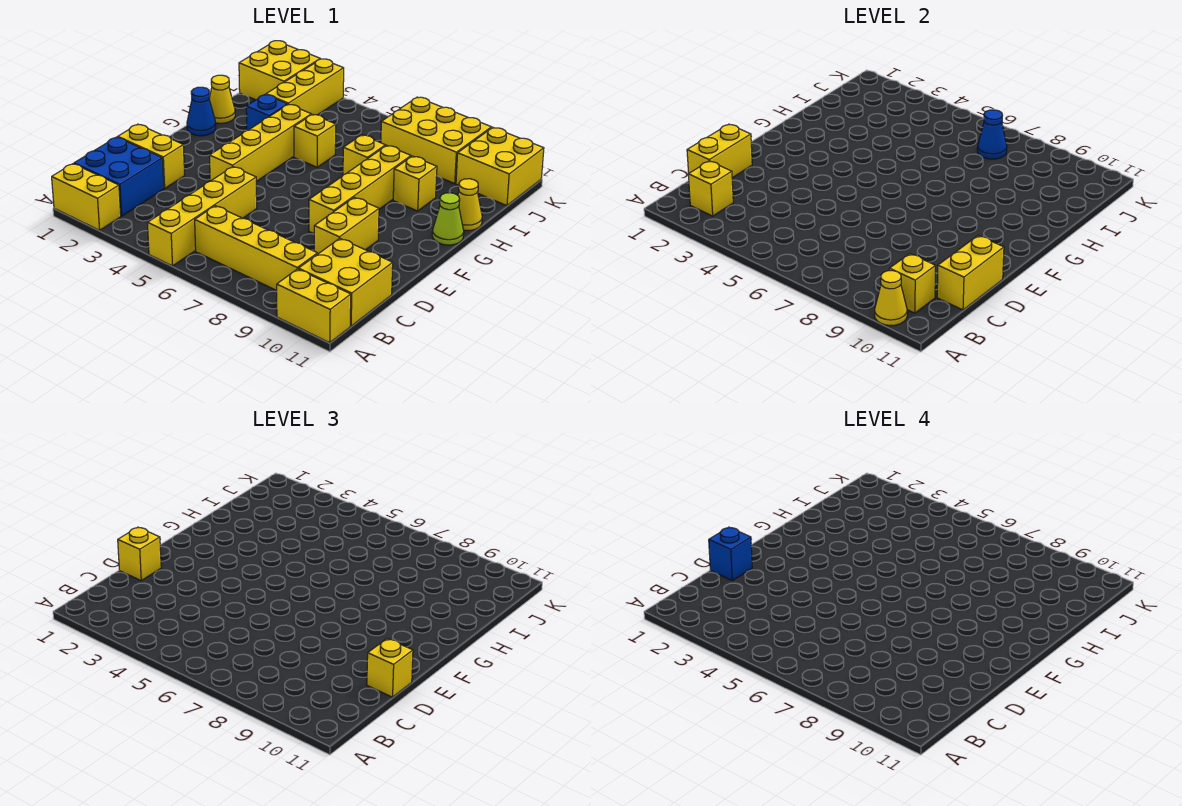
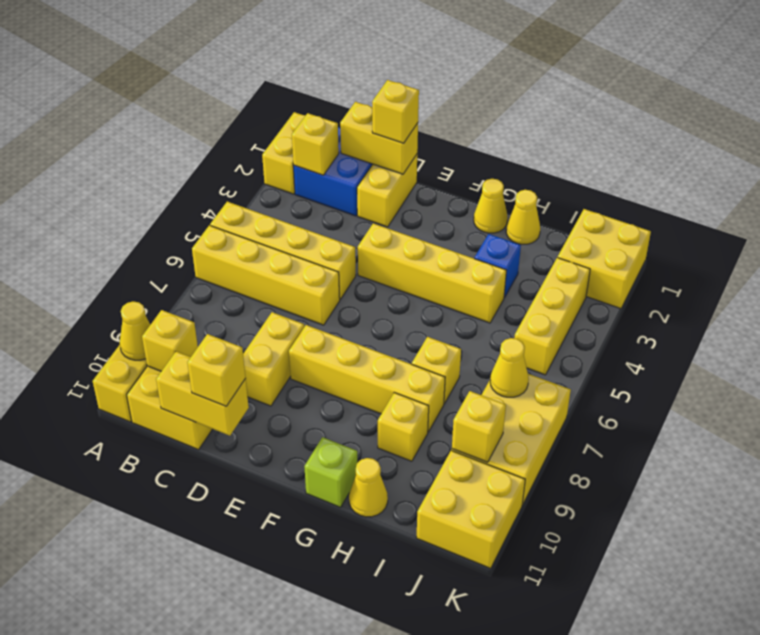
yellow brick B6:B9 level 1 -> yellow brick A6:D6 level 1
blue brick D1 level 4 -> none
yellow brick D9:E9 level 1 -> yellow brick D8:D9 level 1
blue cone G1 level 1 -> yellow cone G1 level 1
lime cone G11 level 1 -> lime brick G11 level 1
yellow brick H5 level 1 -> yellow brick J9 level 2
yellow brick I3:K3 level 1 -> yellow brick J3:J5 level 1
blue cone J7 level 2 -> yellow cone J7 level 2

